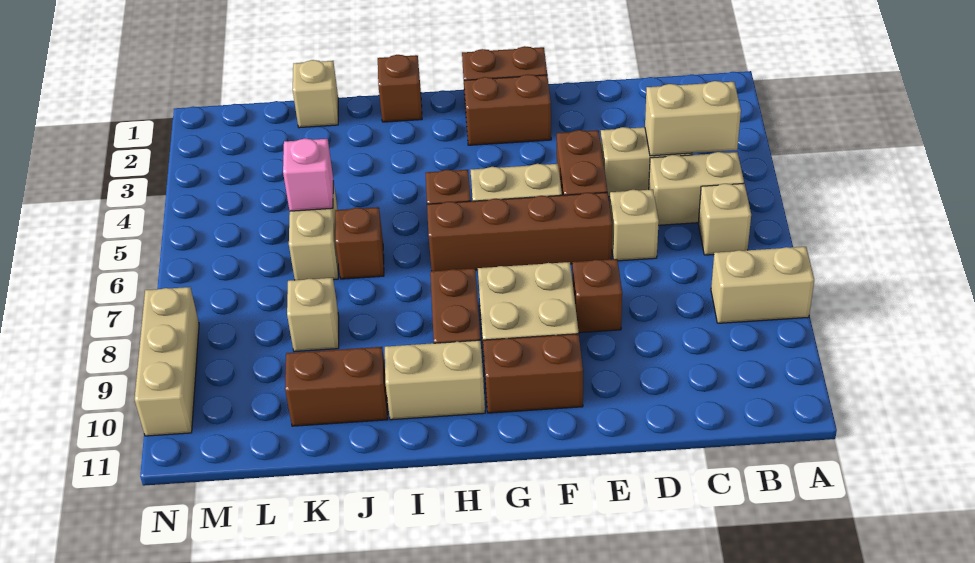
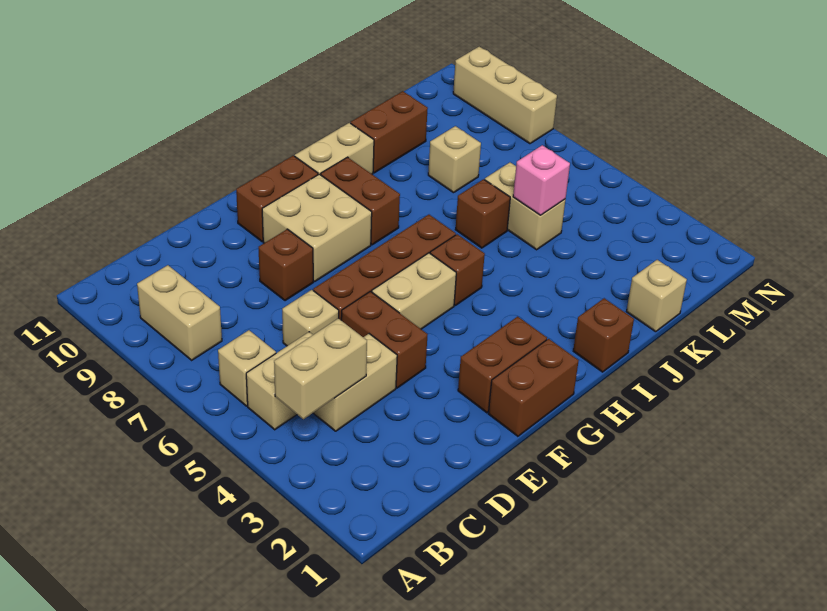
tan brick A8:B8 level 1 -> tan brick B8:B9 level 1

